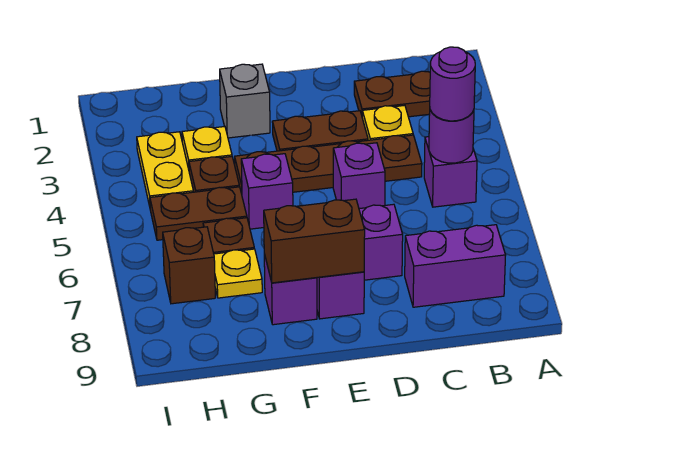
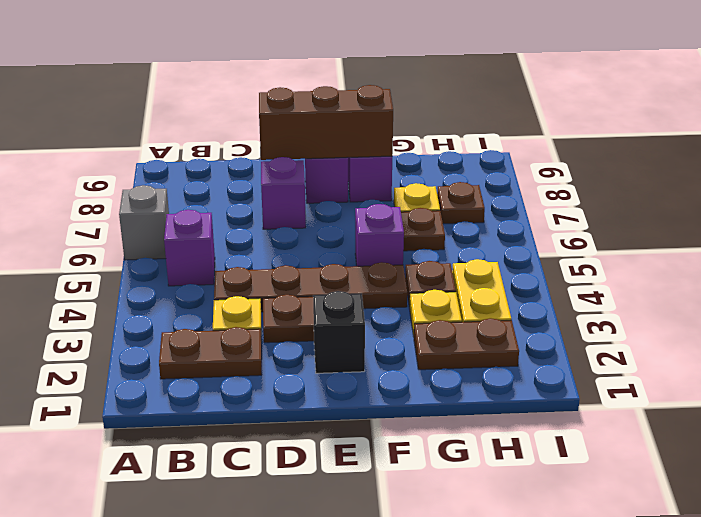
purple round brick B5 level 2 -> none
purple round brick B5 level 3 -> none
purple brick B8:C8 level 1 -> none
purple brick D5 level 1 -> none
none -> black brick E2 level 1
brown brick E8:F8 level 2 -> brown brick D8:F8 level 2
grey brick F2 level 1 -> grey brick A6 level 1
brown plate G5:H5 level 1 -> brown plate G2:H2 level 1
brown brick H7 level 1 -> brown plate H7 level 1

